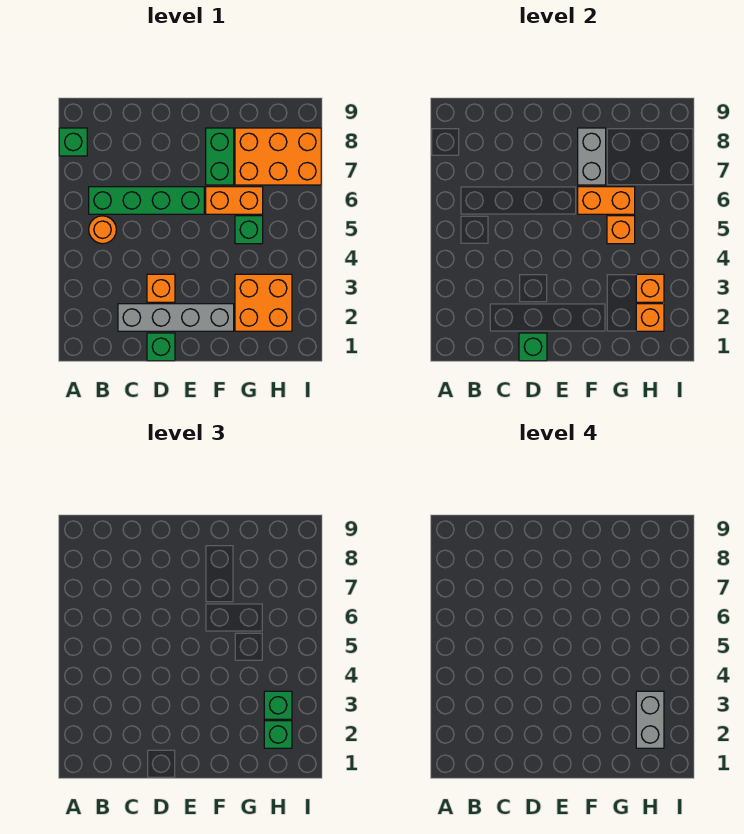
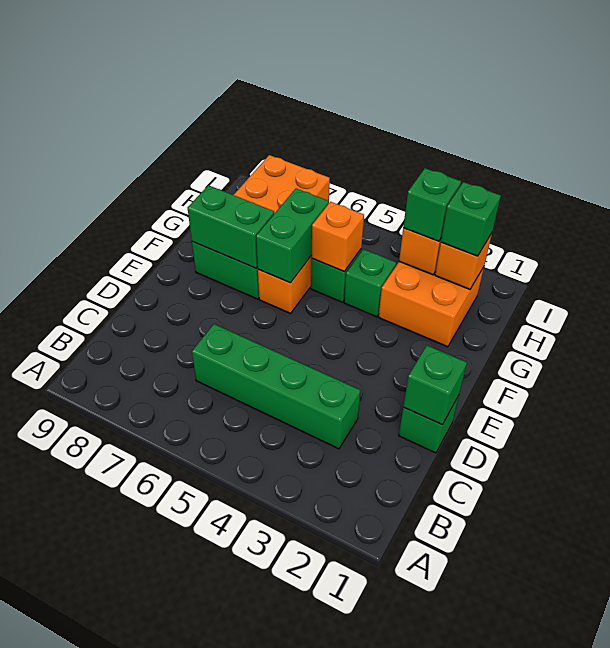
green brick A8 level 1 -> green brick G4 level 1
orange round brick B5 level 1 -> none
green brick B6:E6 level 1 -> green brick C3:C6 level 1
grey brick C2:F2 level 1 -> none
orange brick D3 level 1 -> none
orange brick F6:G6 level 2 -> green brick F6:G6 level 2
grey brick F7:F8 level 2 -> green brick F7:F8 level 2
grey brick H2:H3 level 4 -> none

